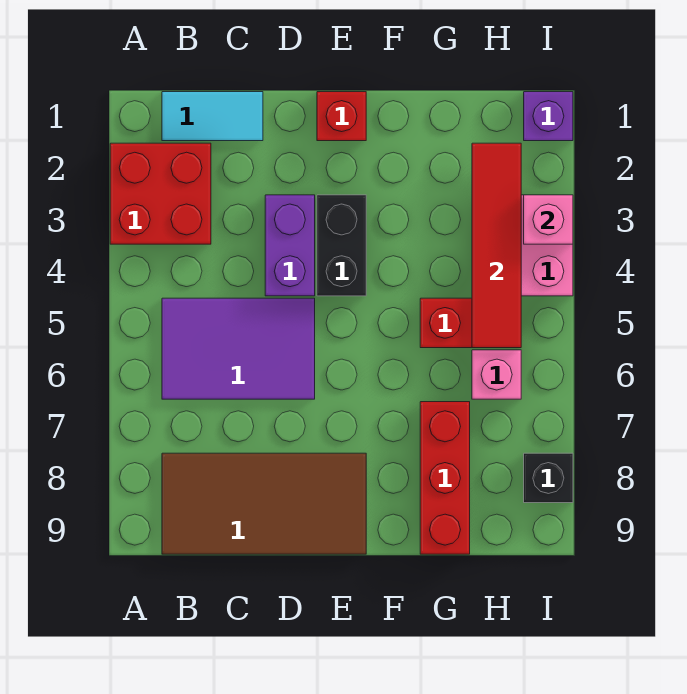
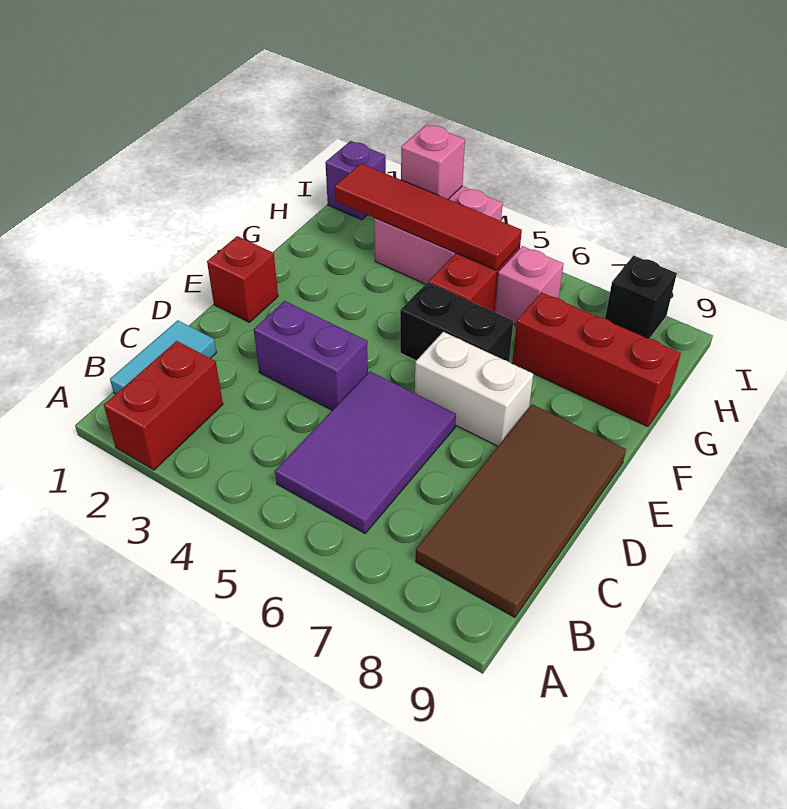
red brick A2:B3 level 1 -> red brick A2:B2 level 1
black brick E3:E4 level 1 -> black brick F5:F6 level 1
none -> white brick E6:E7 level 1

